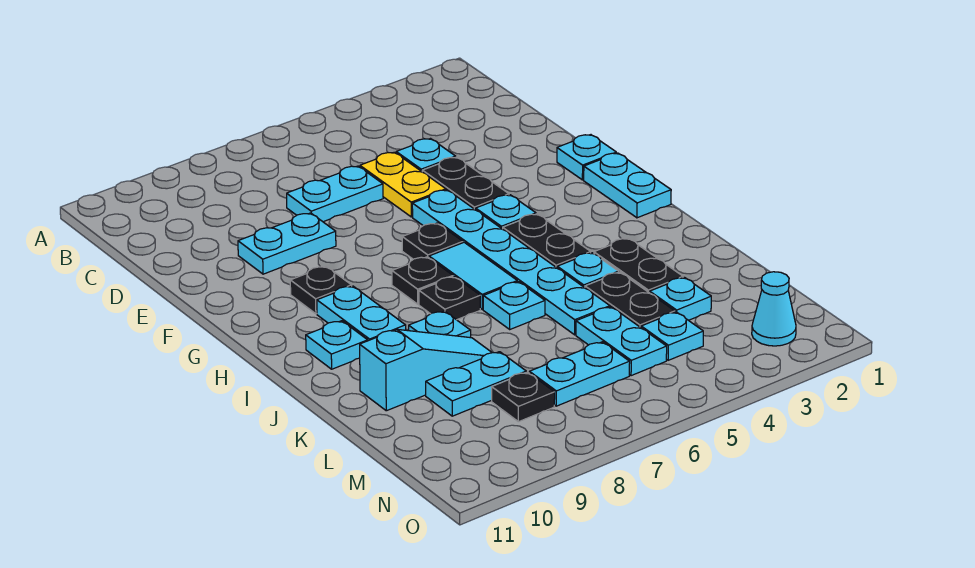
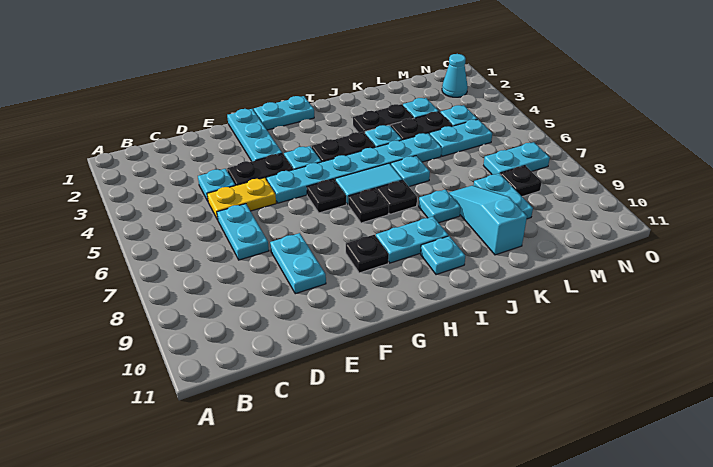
cyan plate F1 level 1 -> cyan plate F1:F3 level 1
cyan plate M6:M7 level 1 -> cyan plate M7:N7 level 1

